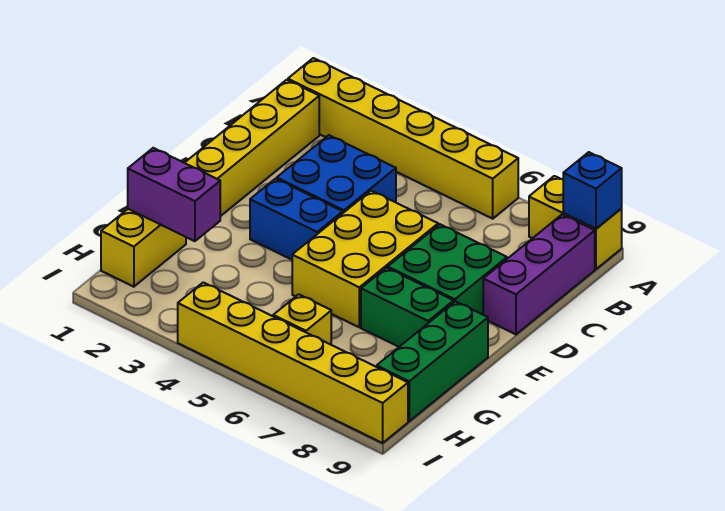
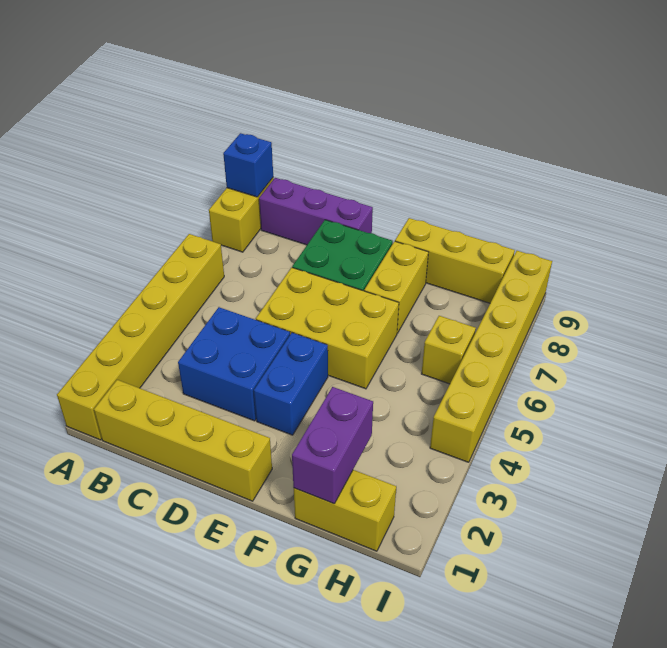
green brick F7:F8 level 1 -> yellow brick F7:F8 level 1
green brick F9:H9 level 1 -> yellow brick F9:H9 level 1

